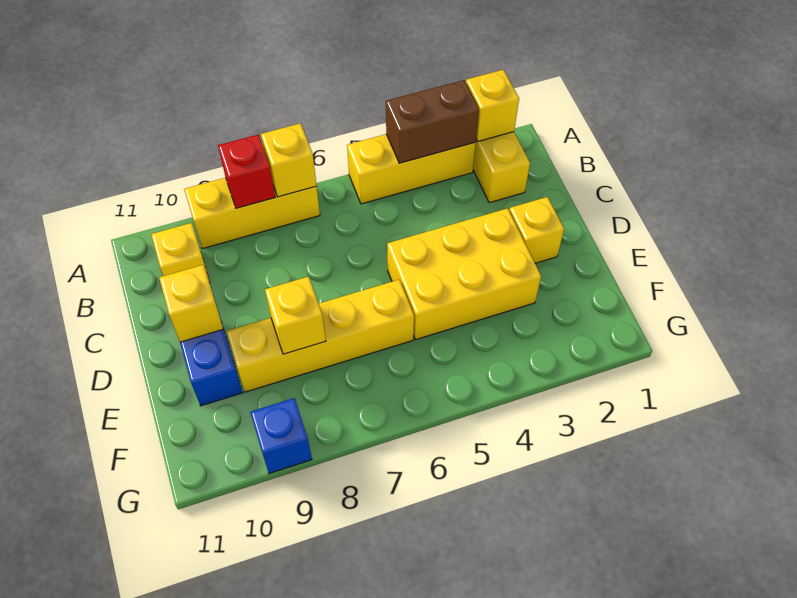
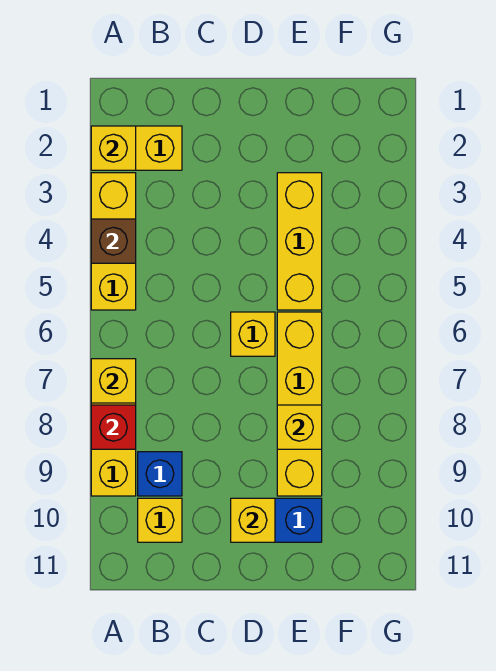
brown brick A3:A4 level 2 -> brown brick A4 level 2
yellow brick D2 level 1 -> yellow brick D6 level 1
yellow brick D3:E5 level 1 -> yellow brick E3:E5 level 1
blue brick G9 level 1 -> blue brick B9 level 1

